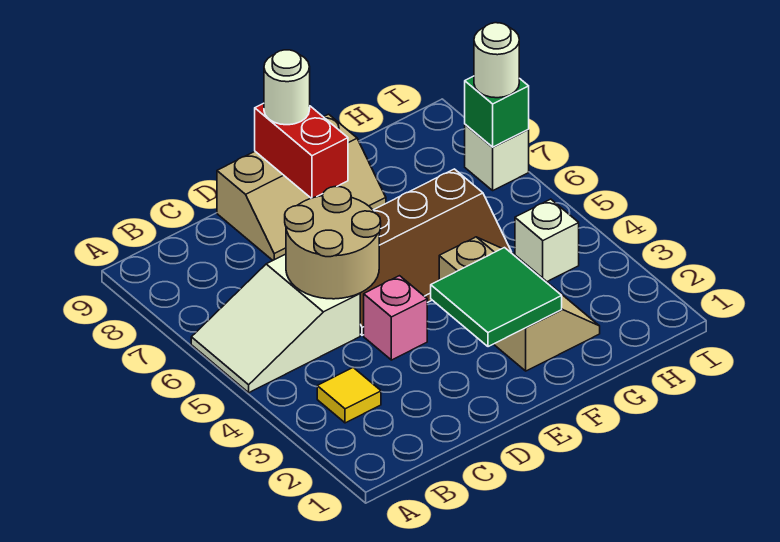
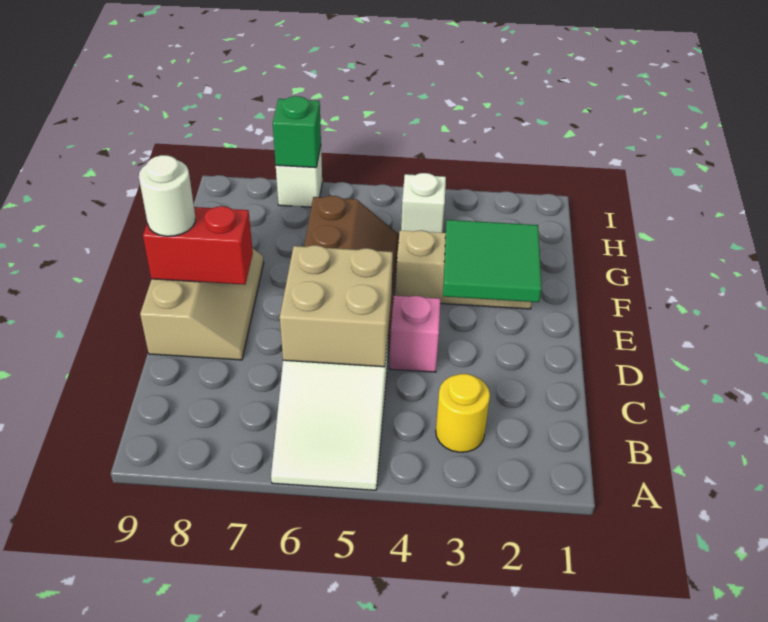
yellow tile B3 level 1 -> yellow round brick B3 level 1
tan round brick C5:D6 level 2 -> tan brick C5:D6 level 2
white round brick I7 level 3 -> none

